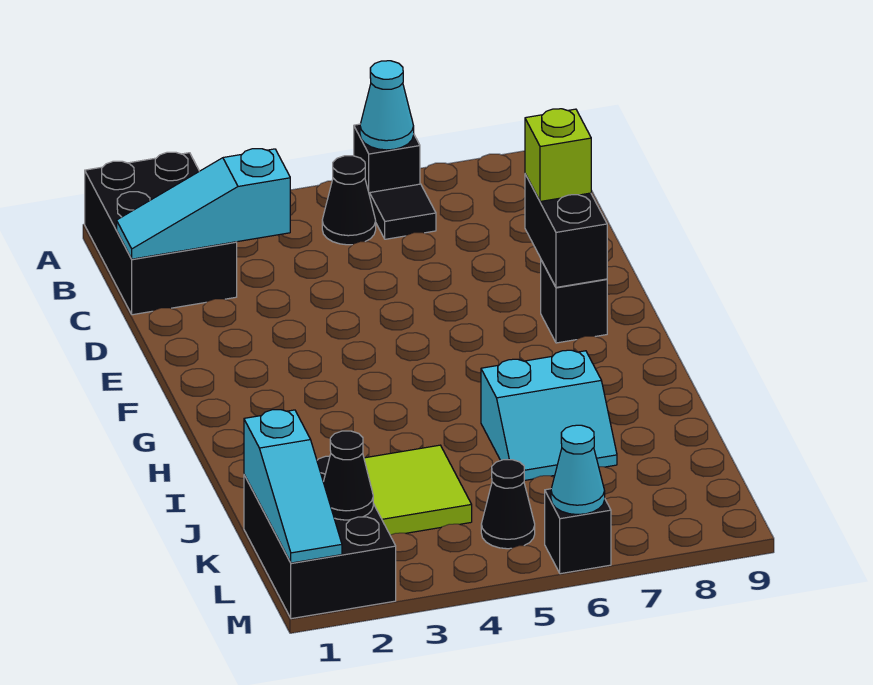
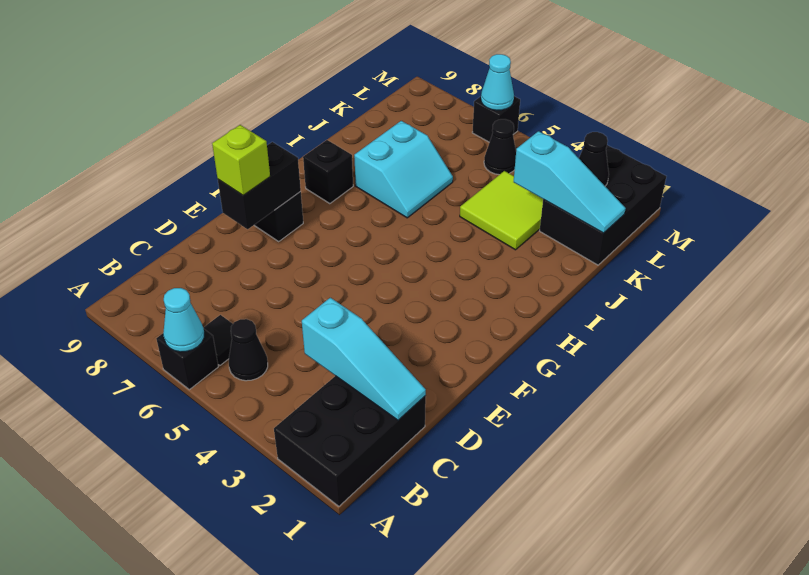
none -> black brick H8 level 1
cyan slope I6:J7 level 1 top I -> cyan slope I6:J7 level 1 top 7
cyan slope K1:M1 level 2 top K -> cyan slope K1:K3 level 2 top 3

